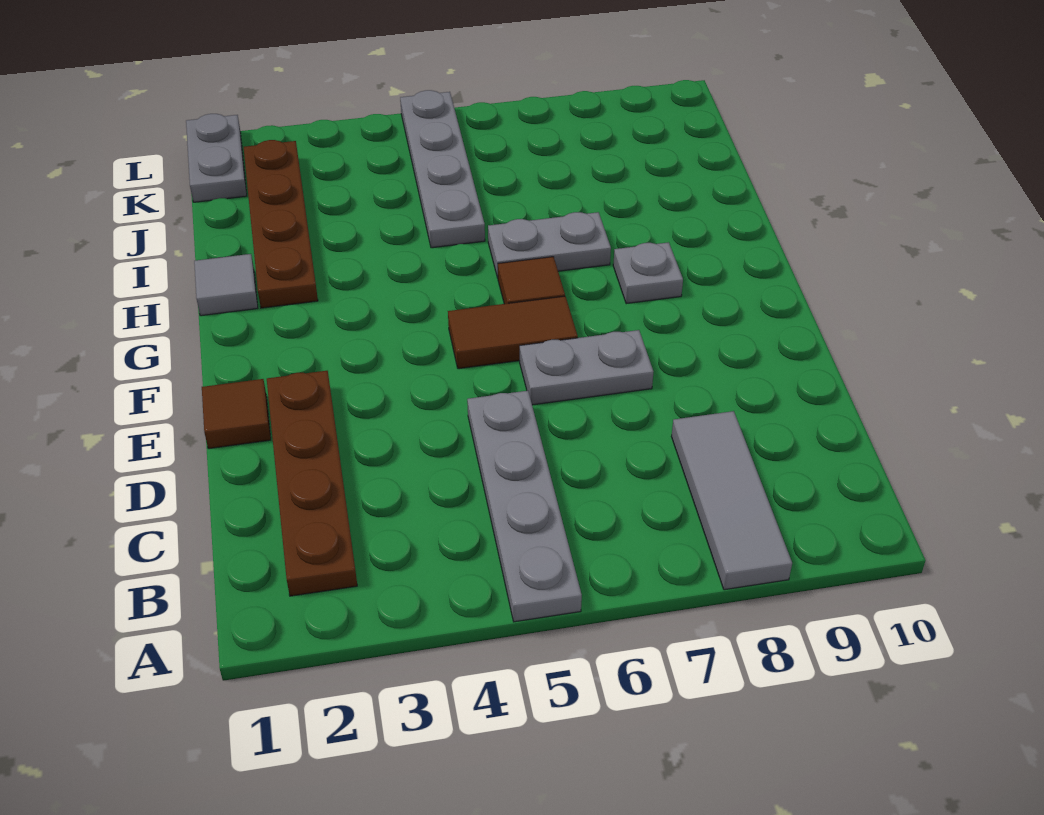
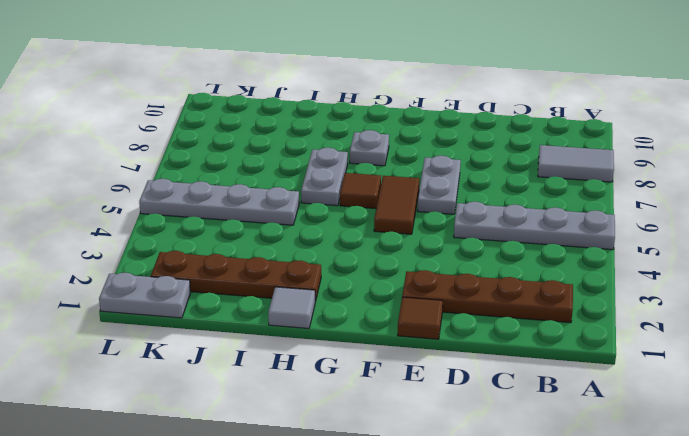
grey tile A8:C8 level 1 -> grey tile A8:B8 level 1

